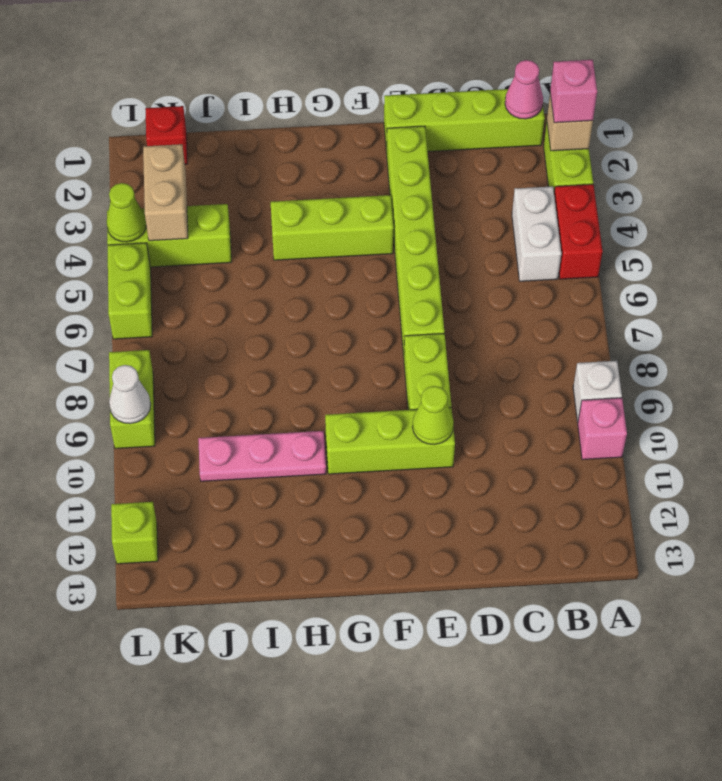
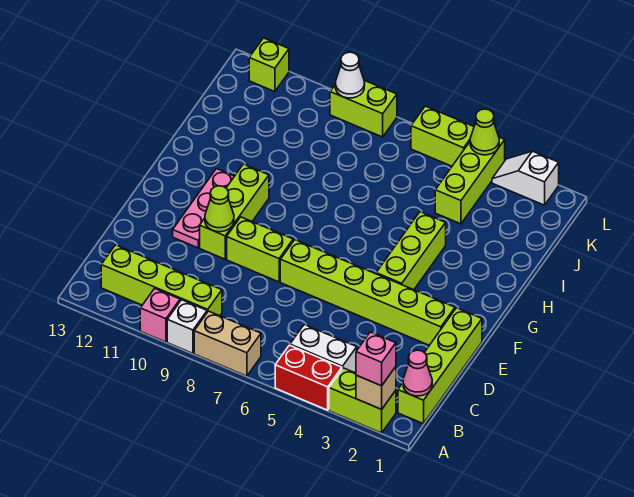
none -> lime brick B9:B12 level 1
pink plate H10:J10 level 1 -> pink plate E11:G11 level 1
red brick K1 level 1 -> none
tan brick K3:K4 level 2 -> tan brick A7:A8 level 1
none -> white slope L2:L3 level 1 top 2

